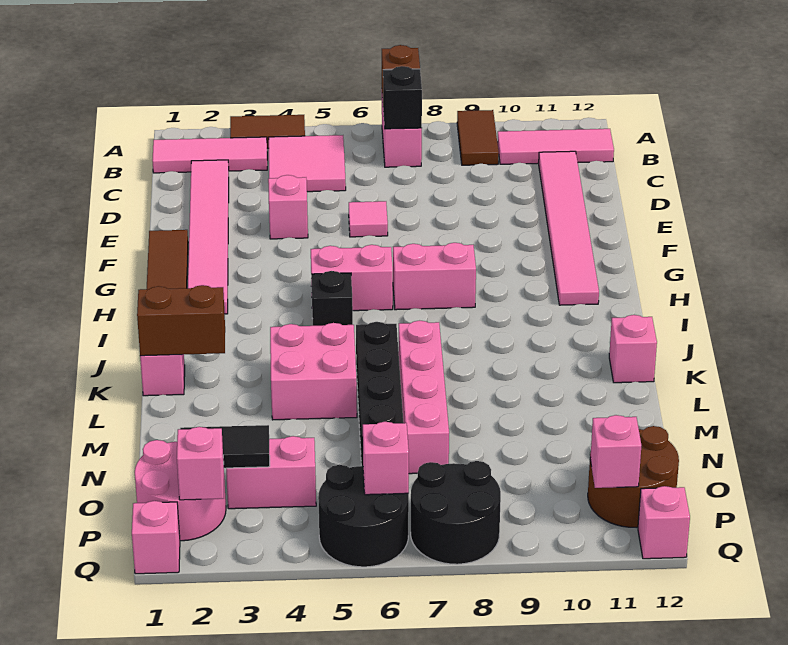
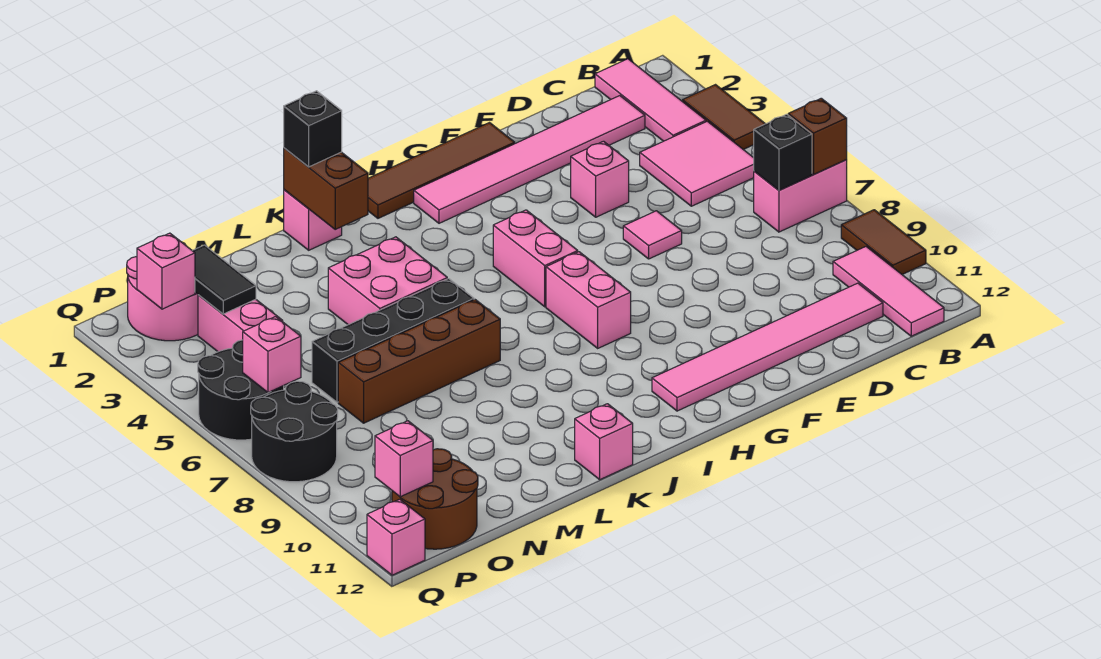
brown tile A9:B9 level 1 -> brown tile A9:A10 level 1
black brick I5 level 1 -> black brick K1 level 3
pink brick K7:N7 level 1 -> brown brick K7:N7 level 1
pink brick Q1 level 1 -> none

